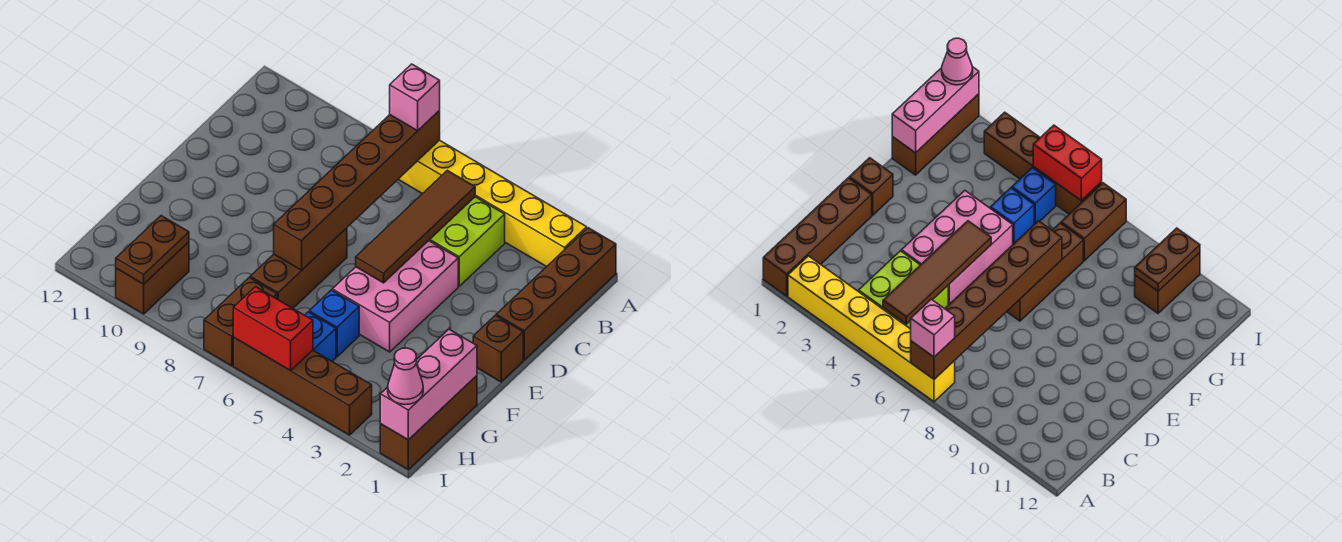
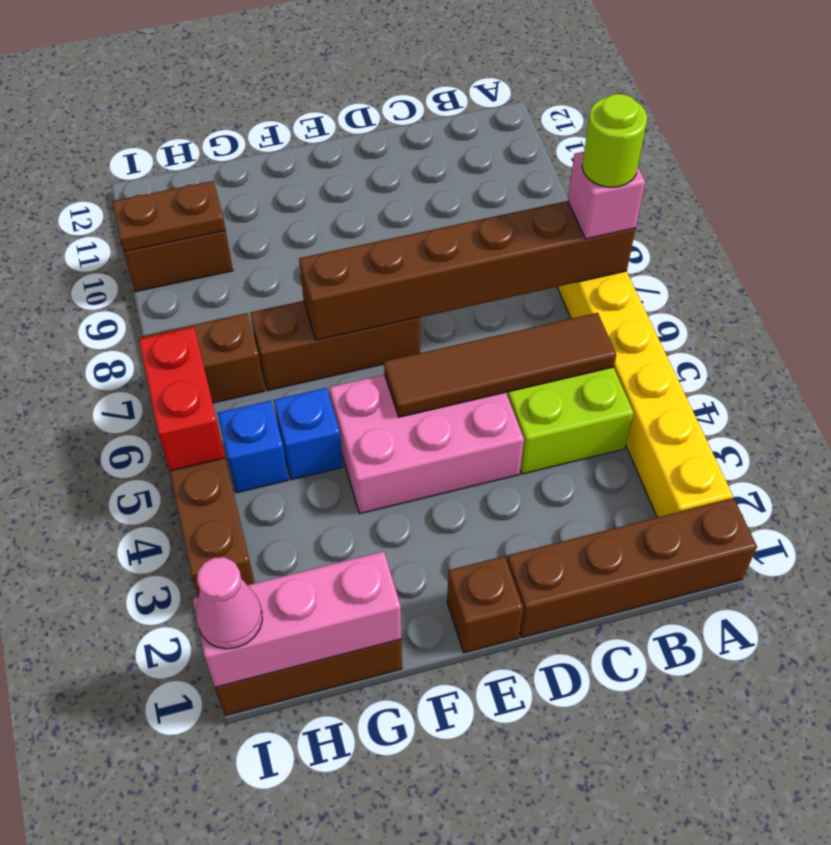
none -> lime round brick A7 level 4

